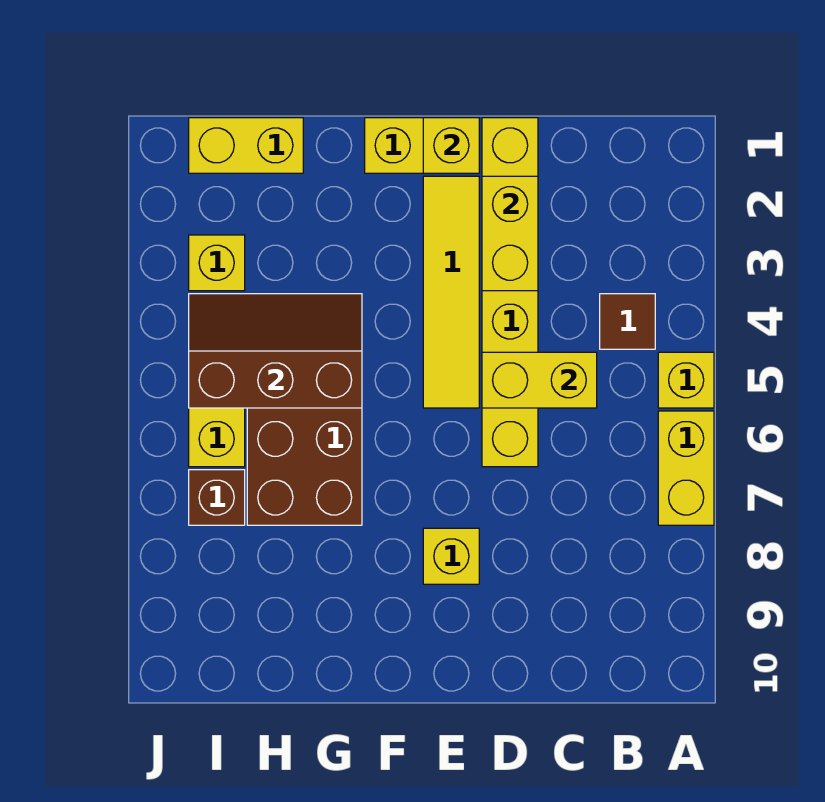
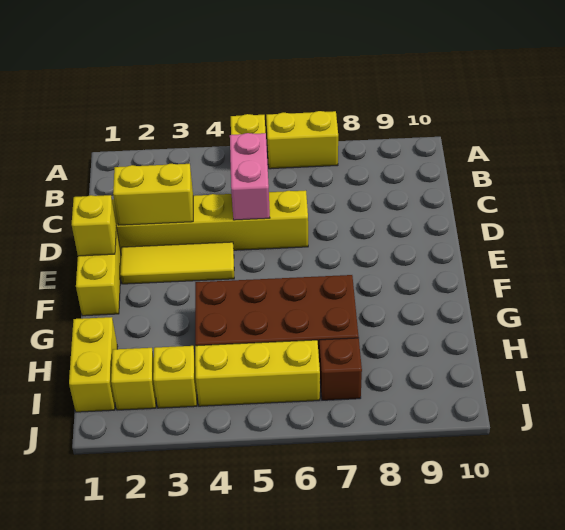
brown tile B4 level 1 -> none
yellow brick C5:D5 level 2 -> pink brick C5:D5 level 2
yellow tile E2:E5 level 1 -> yellow tile E2:E4 level 1
yellow brick E8 level 1 -> yellow brick I2 level 1
brown slope G4:I5 level 2 top 5 -> none

